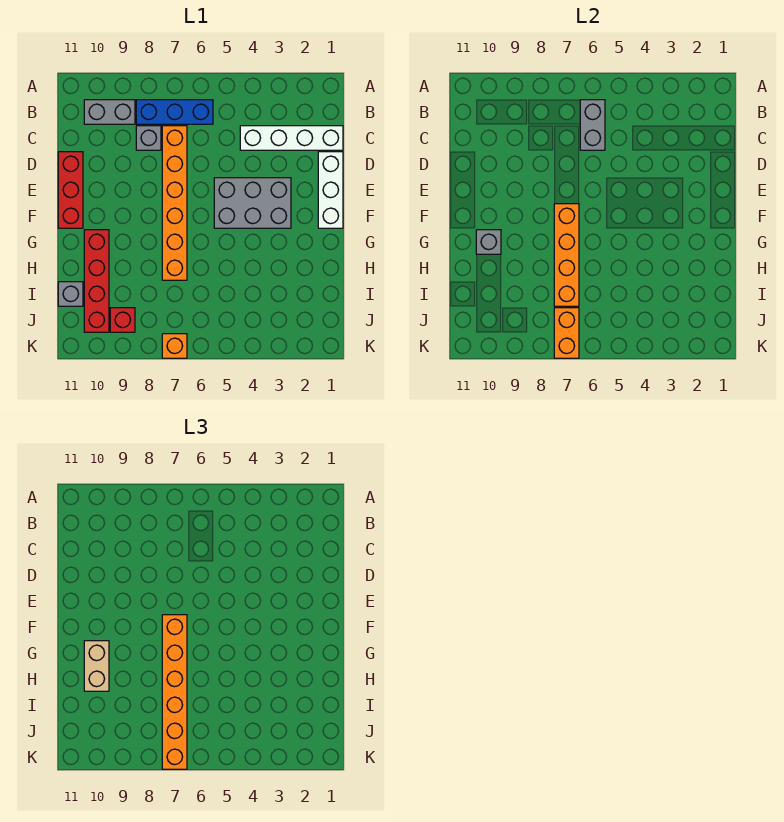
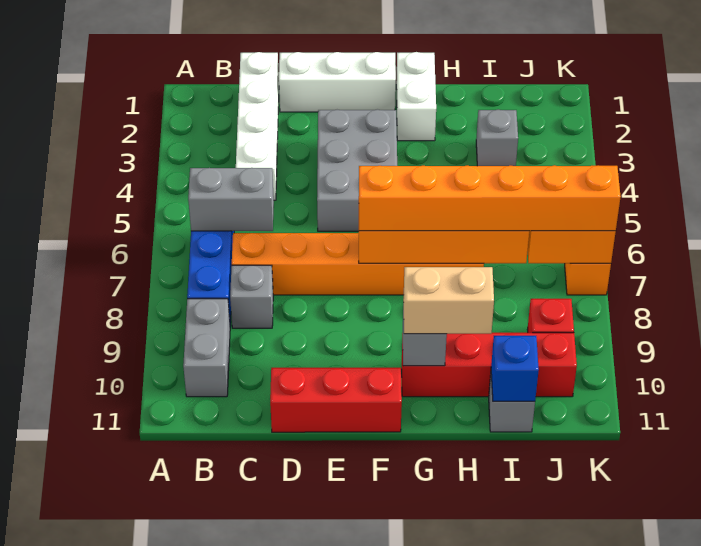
none -> white brick G1:G2 level 1
none -> grey brick I3 level 1
none -> blue brick I11 level 2

